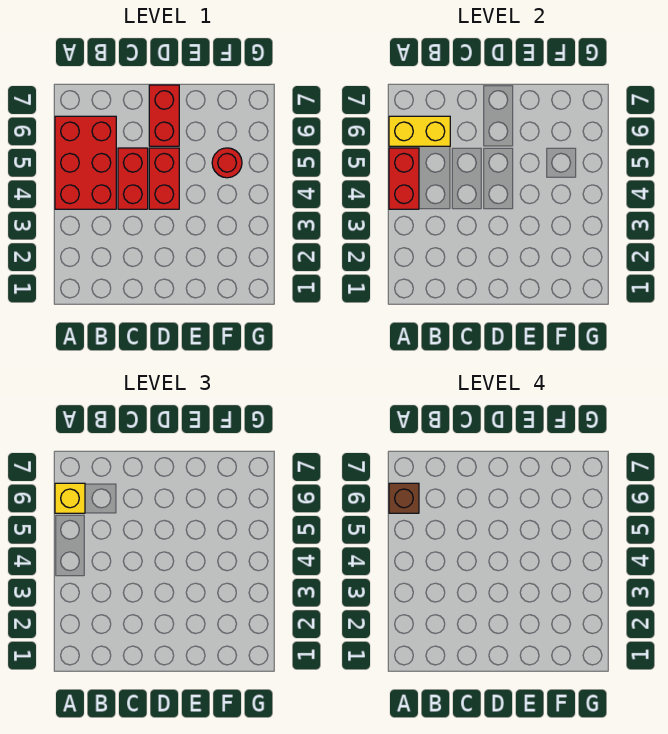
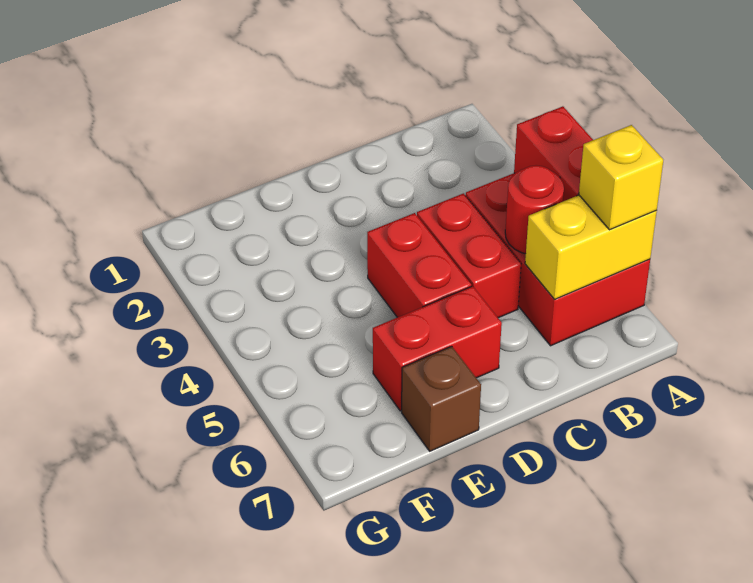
brown brick A6 level 4 -> brown brick E7 level 1
red brick D6:D7 level 1 -> red brick D6:E6 level 1
red round brick F5 level 1 -> red round brick B5 level 2

